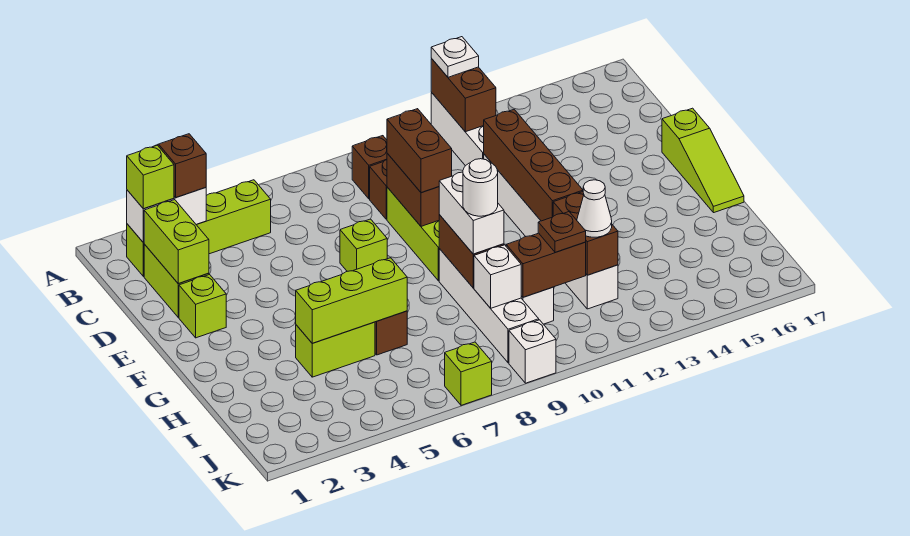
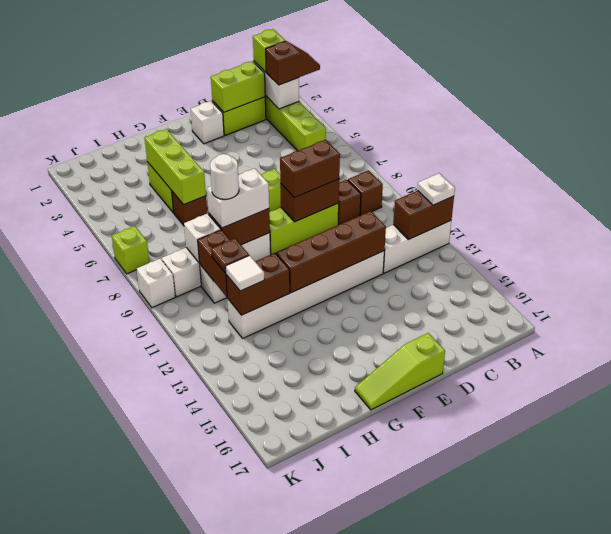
lime brick E2 level 1 -> white brick E2 level 1
white cone I12 level 3 -> white tile I12 level 3

